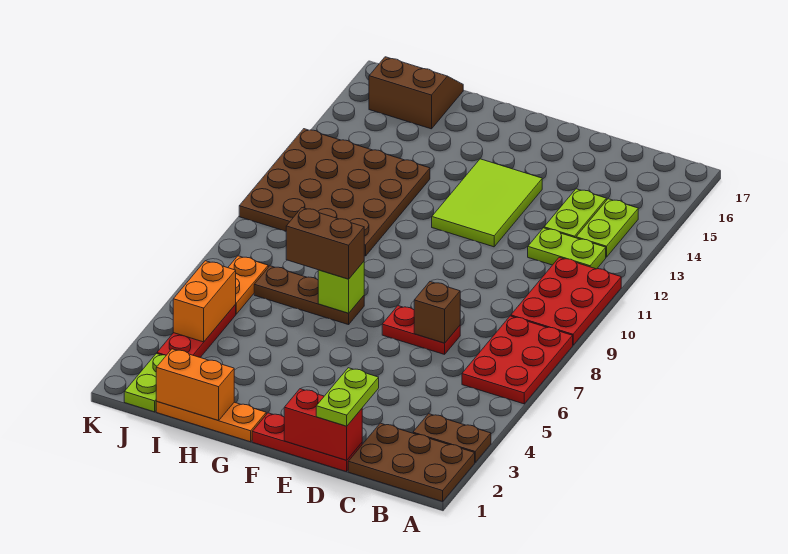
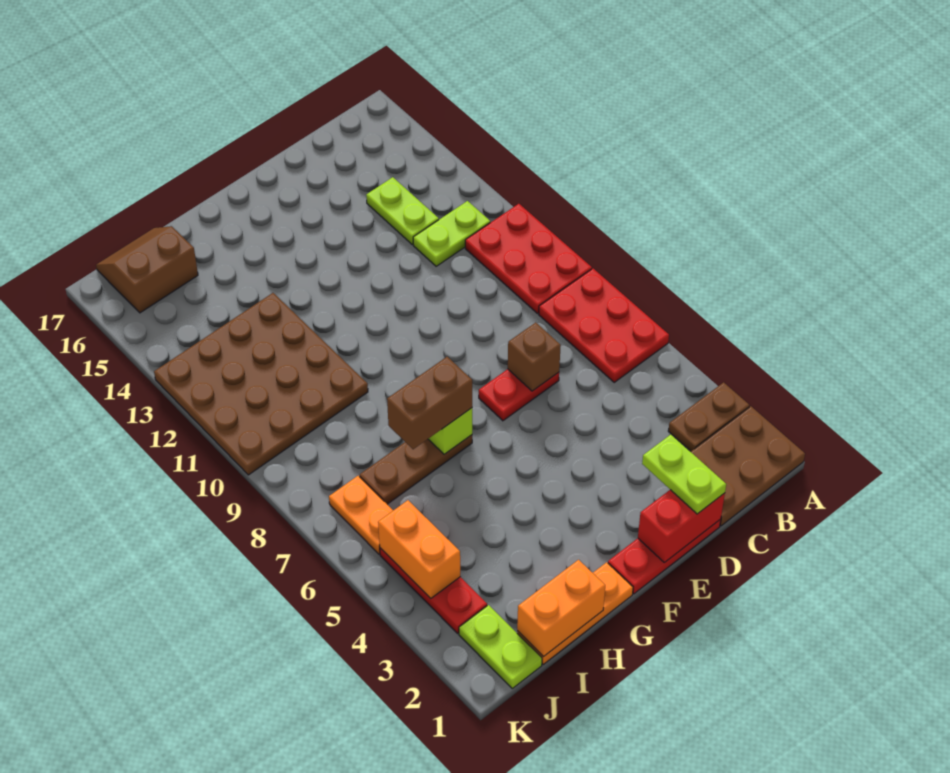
lime plate B13:B14 level 1 -> none
lime tile E12:F14 level 1 -> none

